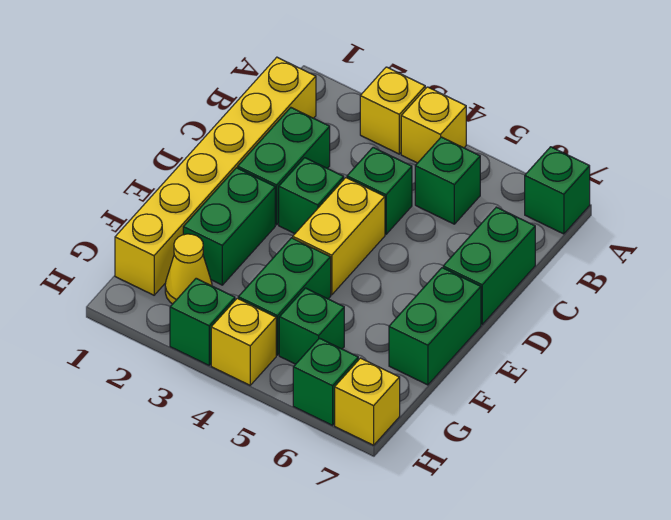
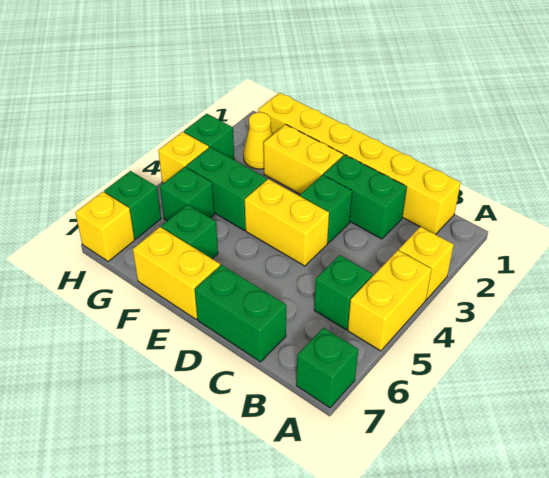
yellow brick A4 level 1 -> yellow brick A4:A5 level 1
green brick C4 level 1 -> green brick F6 level 1
green brick E2:F2 level 1 -> yellow brick E2:F2 level 1
green brick E7:F7 level 1 -> yellow brick E7:F7 level 1

